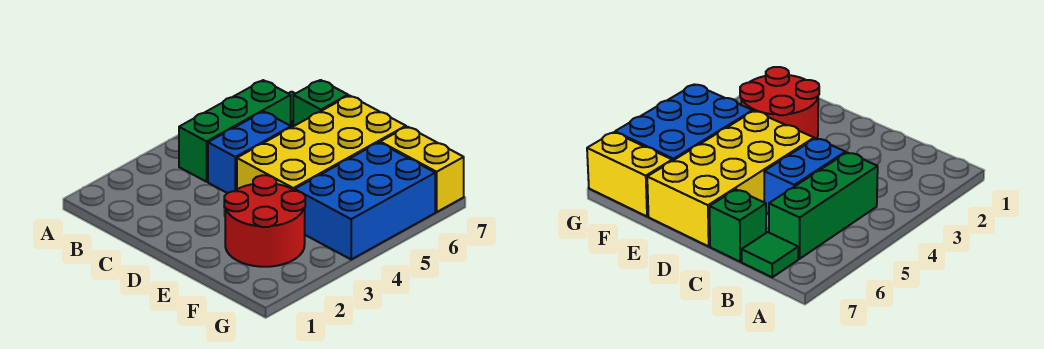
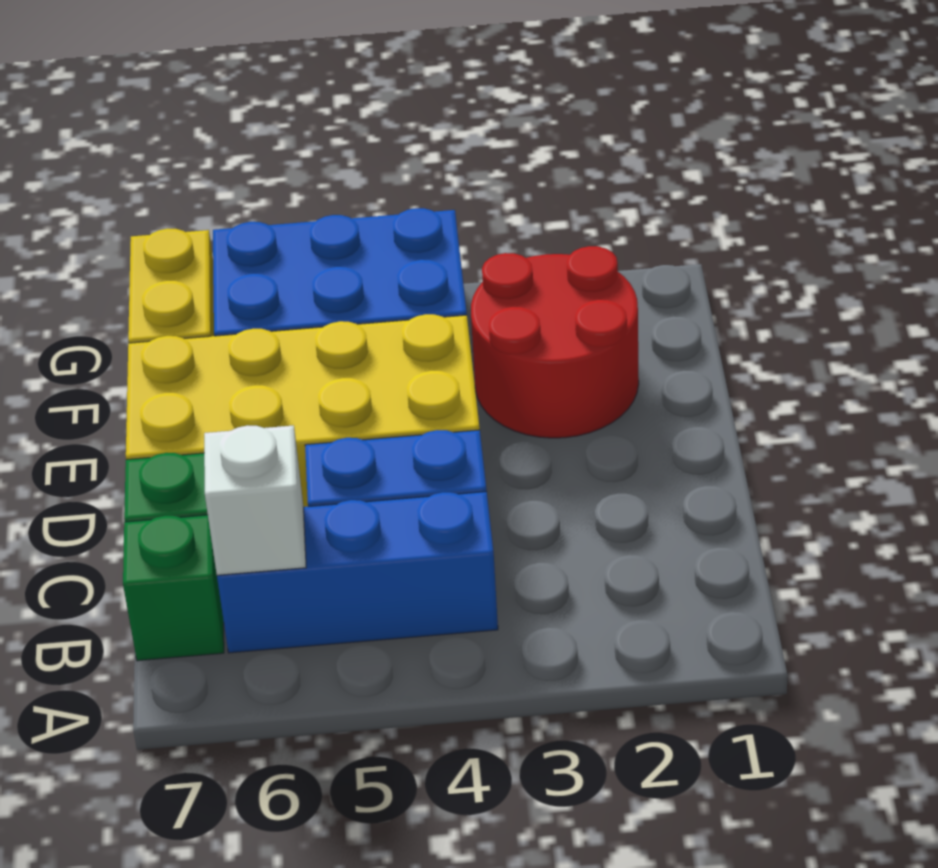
green brick B4:B6 level 1 -> blue brick B4:B6 level 1
none -> white brick B6 level 2
green tile B7 level 1 -> green brick B7 level 1

